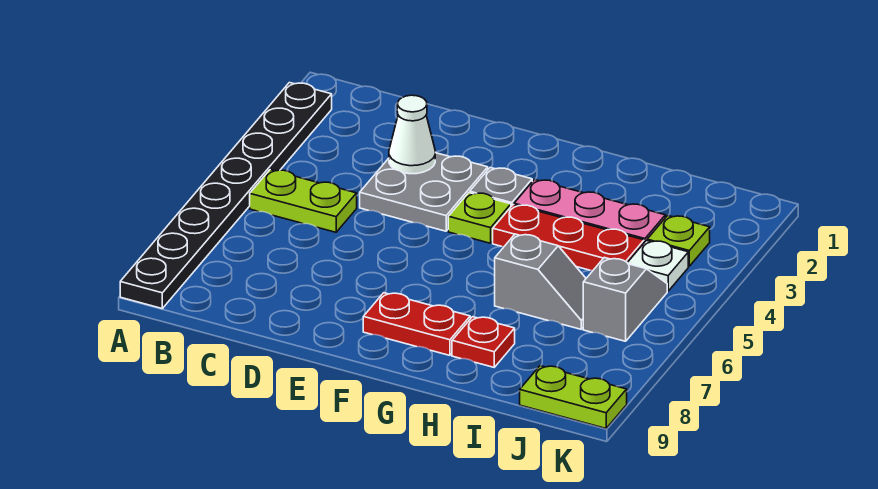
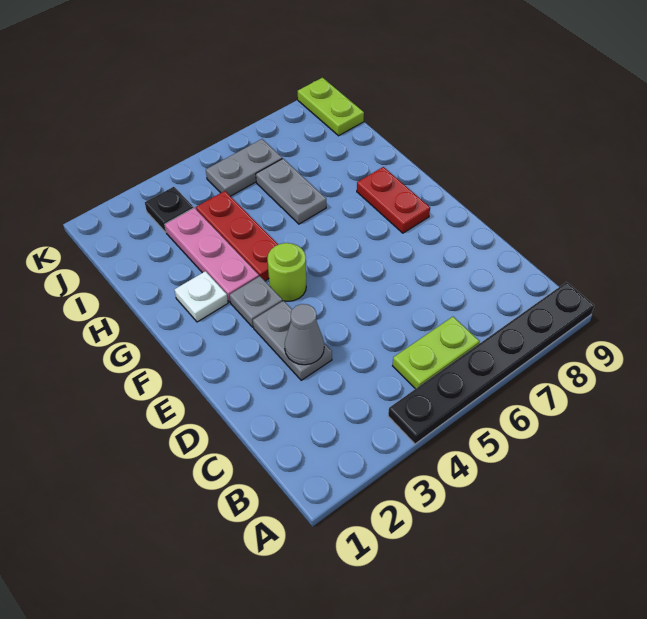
black plate A2:A9 level 1 -> black plate A4:A9 level 1
lime plate B5:C5 level 1 -> lime plate B5:B6 level 1
grey plate D3:E4 level 1 -> grey plate D3:E3 level 1
white cone D3 level 2 -> grey cone D3 level 2
lime plate F4 level 1 -> lime round brick F4 level 1
grey slope H6:I6 level 1 top H -> grey plate H6:I6 level 1
red plate H8 level 1 -> none
lime plate J3 level 1 -> black plate J3 level 1
white plate J4 level 1 -> white plate G2 level 1
grey slope J5:J6 level 1 top 6 -> grey plate J5:J6 level 1

